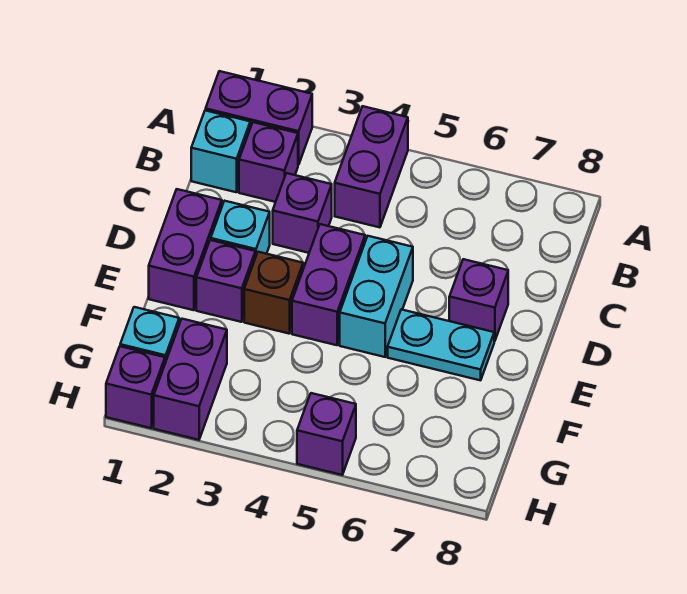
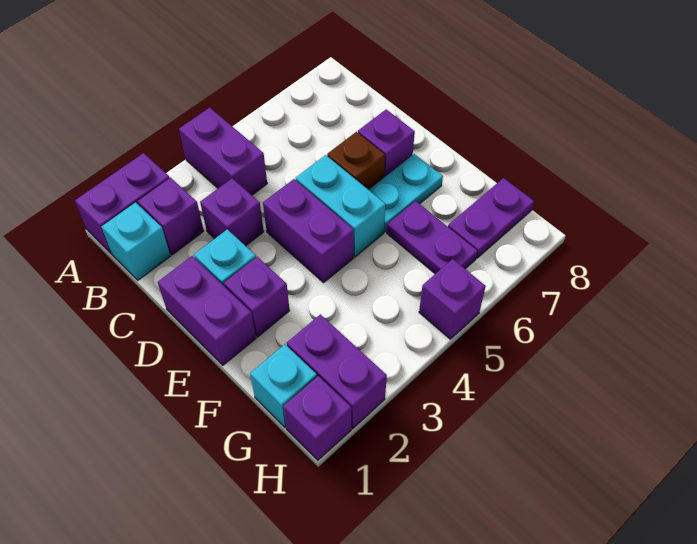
brown brick E3 level 1 -> brown brick D6 level 1
none -> purple plate F6:G6 level 1
none -> purple plate G7:G8 level 1

